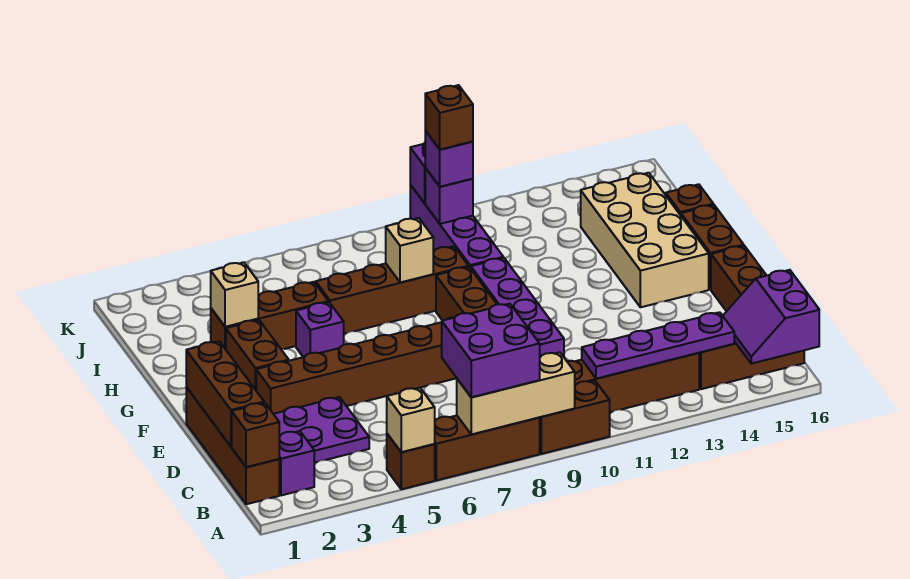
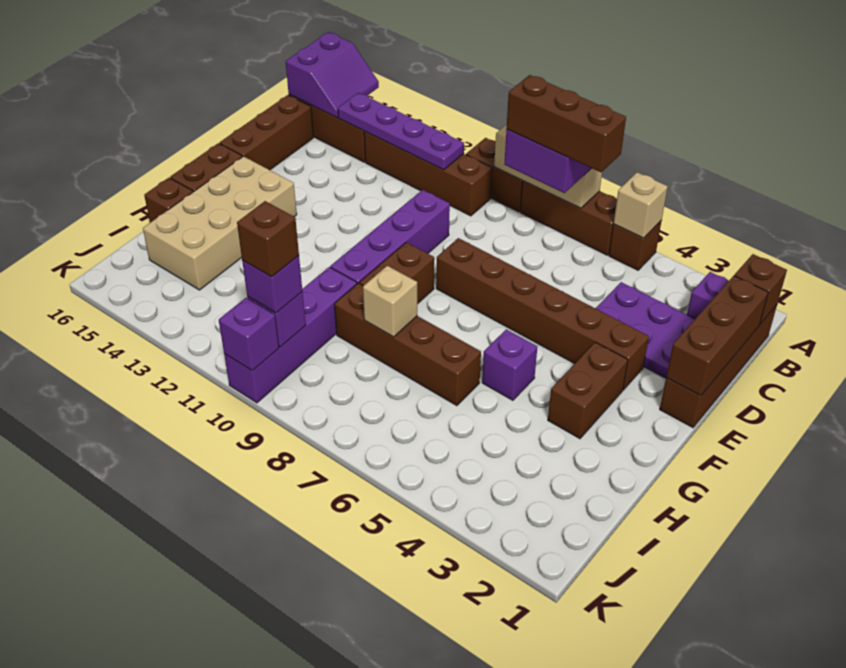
brown brick H3:H5 level 1 -> brown brick B6:B8 level 4
tan brick H3 level 2 -> none

